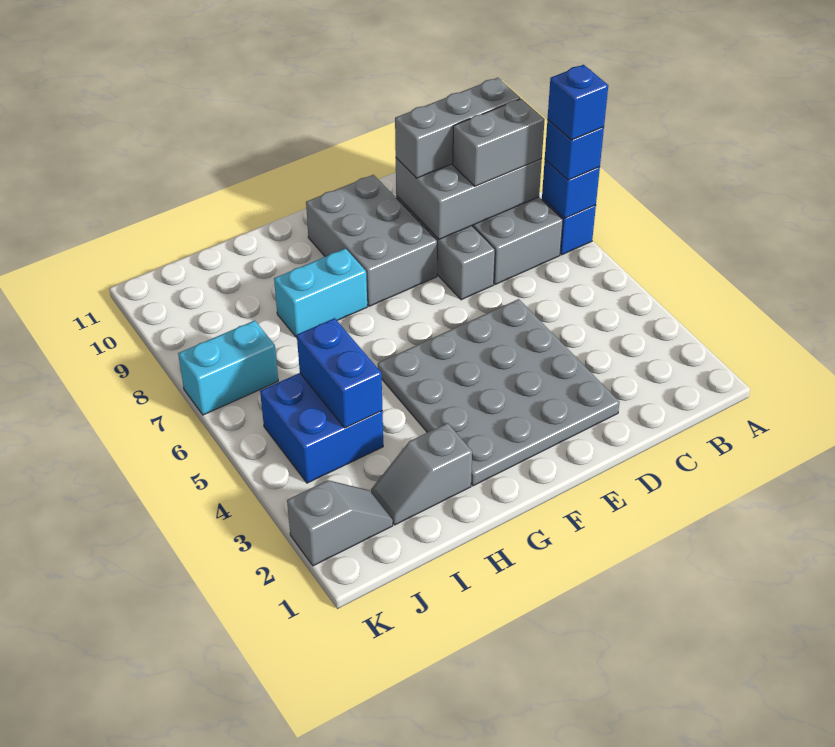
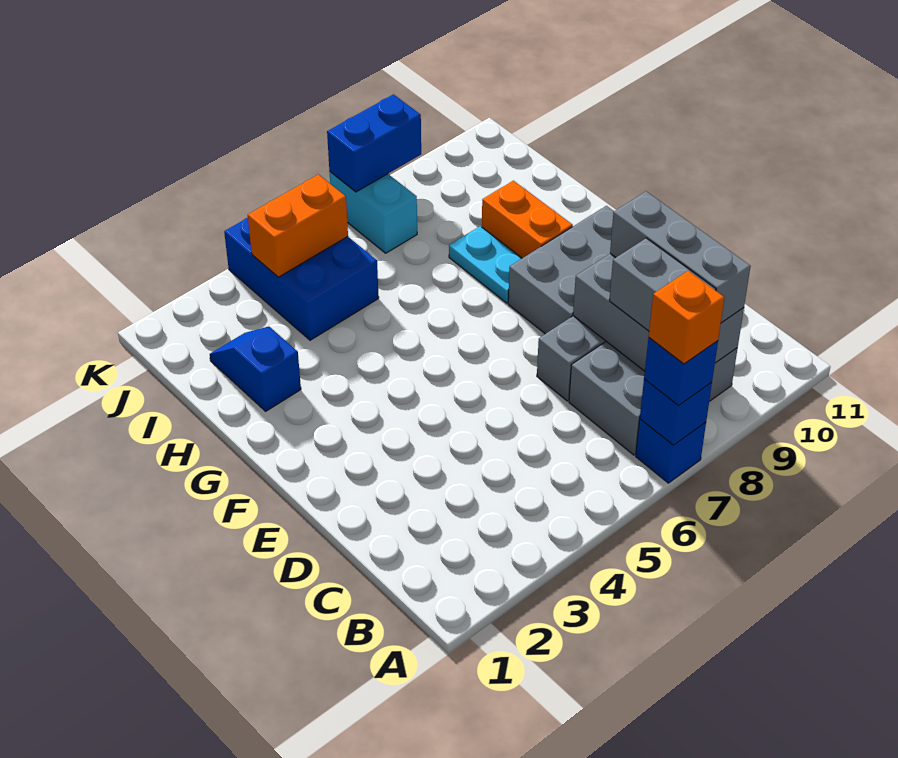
blue brick A7 level 4 -> orange brick A7 level 4
grey plate D2:G5 level 1 -> none
cyan brick G8:H8 level 1 -> cyan plate G8:H8 level 1
none -> orange brick G9:H9 level 1
grey slope H2:I2 level 1 top H -> blue slope H2:I2 level 1 top H
blue brick I4:J5 level 1 -> blue brick I4:K5 level 1
blue brick I4:I5 level 2 -> blue brick K7:K8 level 2
grey slope J2:K2 level 1 top K -> none
none -> orange brick J4:J5 level 2

